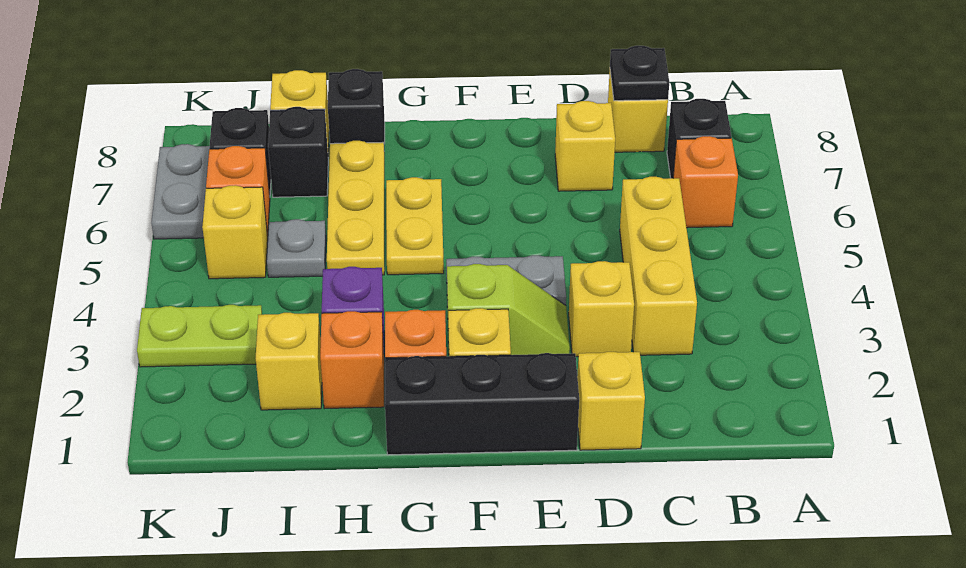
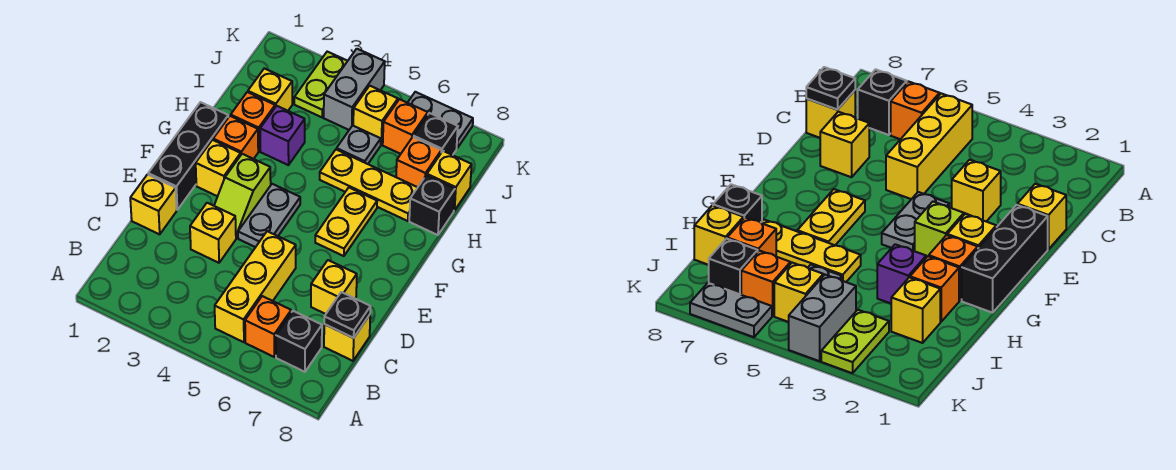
yellow brick C3:C5 level 1 -> yellow brick B5:D5 level 1
yellow plate G5:G6 level 1 -> yellow plate F6:G6 level 1
black brick I7 level 1 -> orange brick I7 level 1
none -> grey brick J4:K4 level 1

